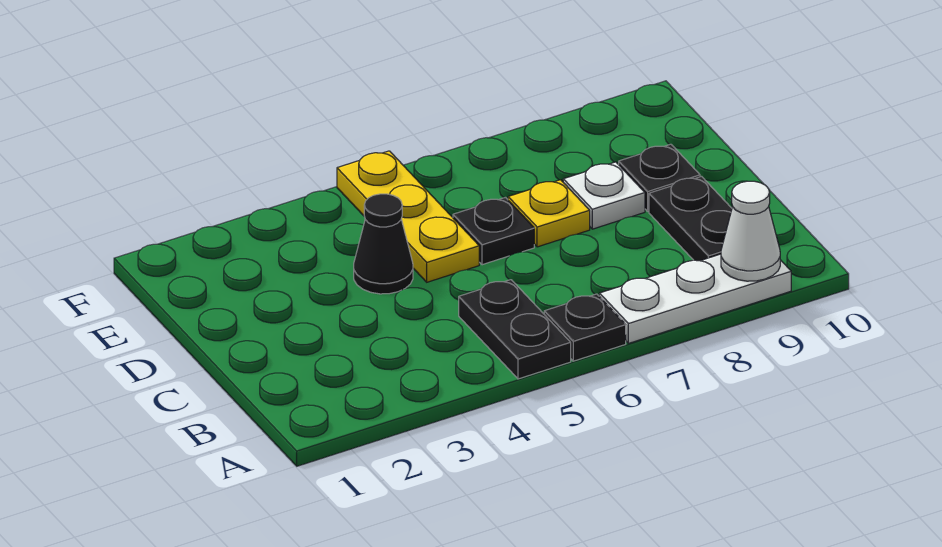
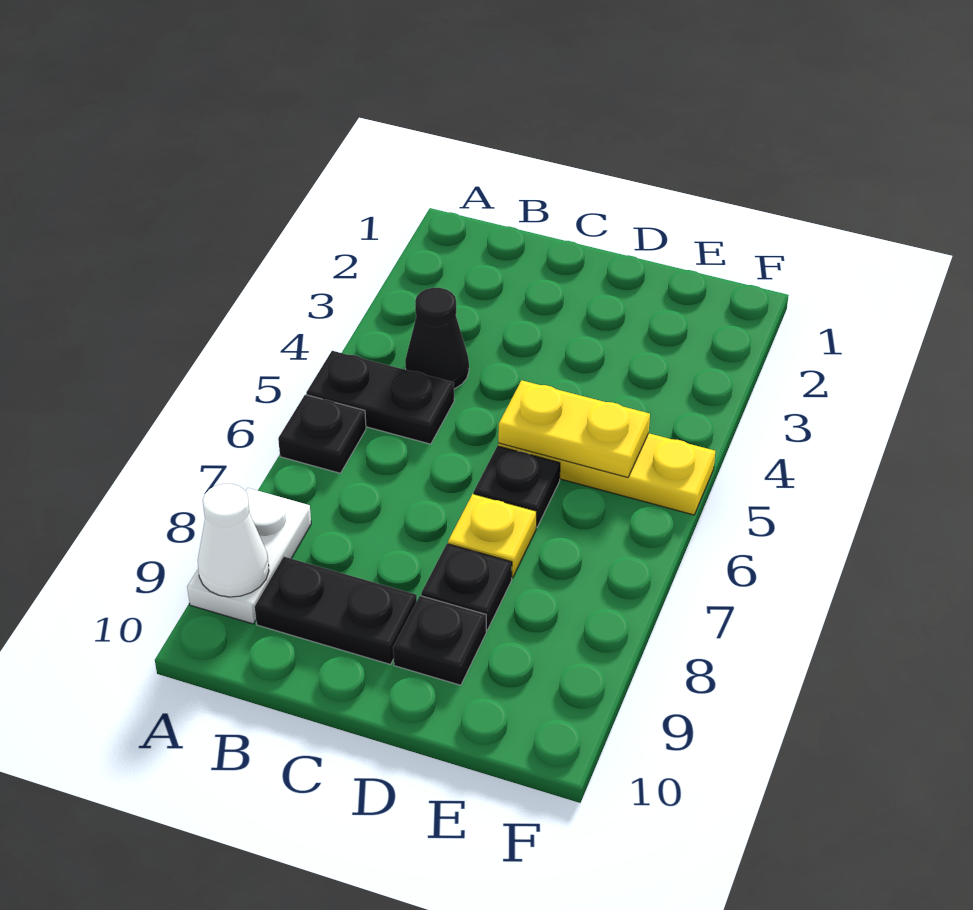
white plate A7:A9 level 1 -> white plate A8:A9 level 1
black cone D4 level 1 -> black cone B4 level 1
none -> yellow plate D5:E5 level 2
white plate D8 level 1 -> black plate D8 level 1

